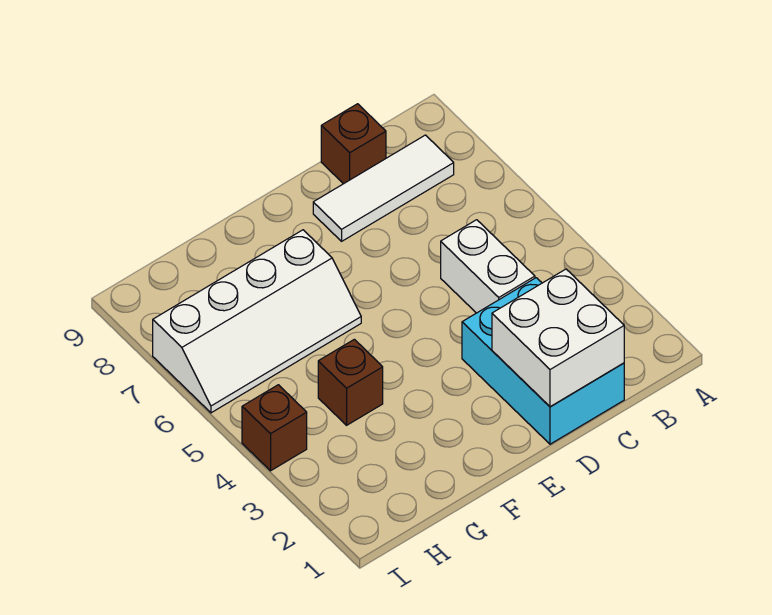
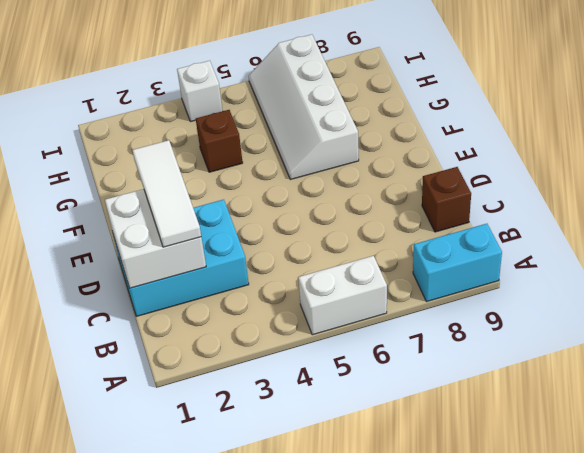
none -> cyan brick A8:A9 level 1
white tile B8:D8 level 1 -> white tile C2:E2 level 3
white brick C4:C5 level 1 -> white brick A5:A6 level 1
brown brick I4 level 1 -> white brick I4 level 1

